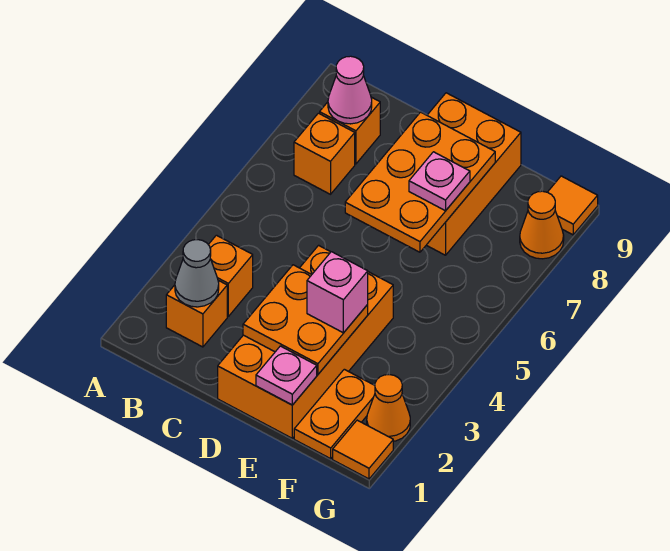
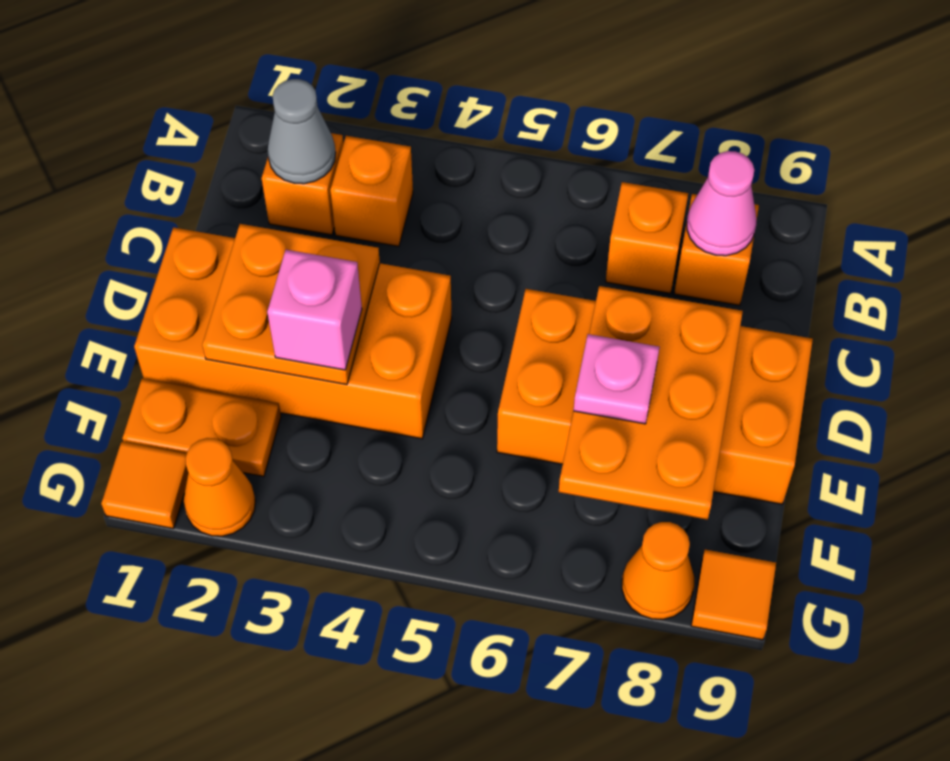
orange plate D6:E8 level 2 -> orange plate D7:F8 level 2
orange brick D7:E9 level 1 -> orange brick D6:E9 level 1
pink plate E1 level 2 -> none

